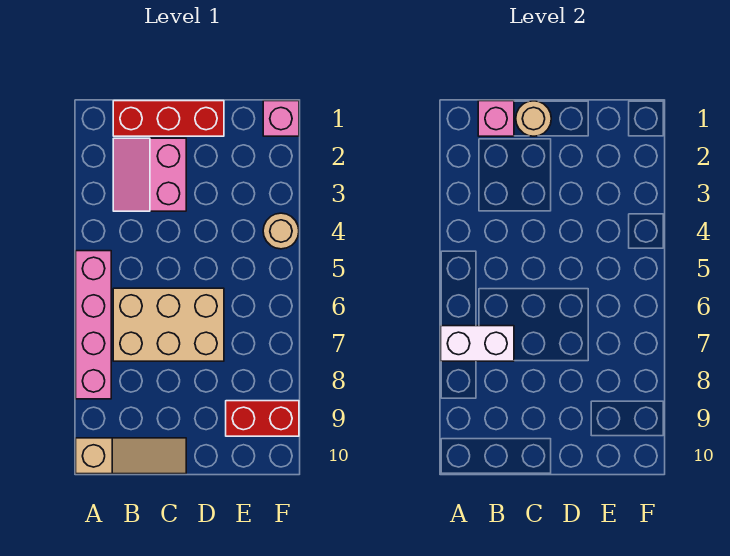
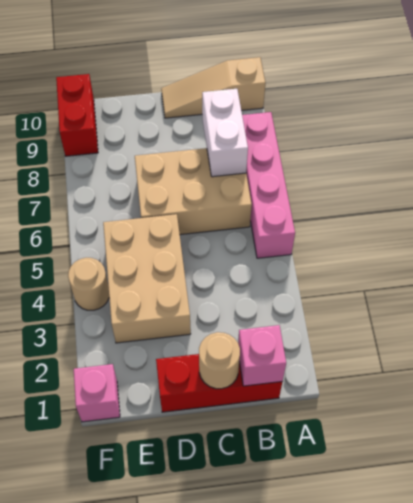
white brick A7:B7 level 2 -> white brick B7:B8 level 2
pink slope B2:C3 level 1 top C -> none
none -> tan brick D3:E5 level 1
red brick E9:F9 level 1 -> red brick F9:F10 level 1

